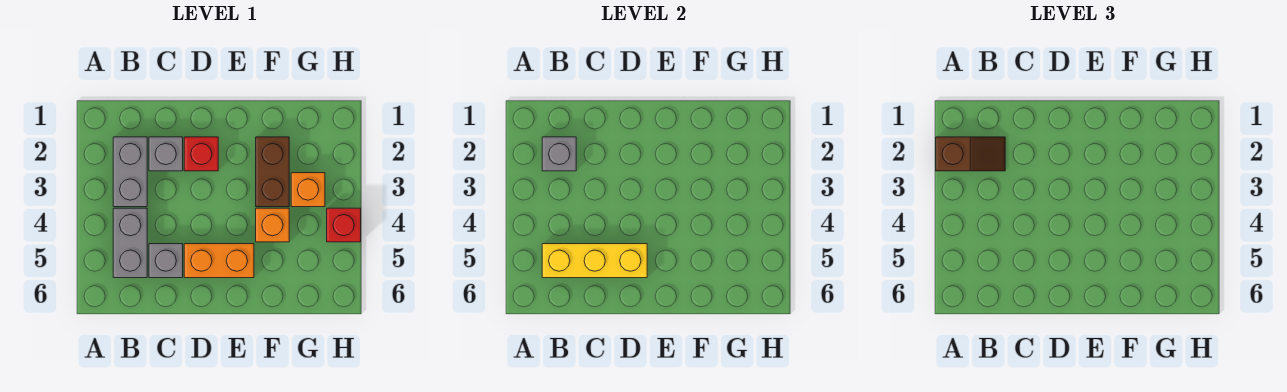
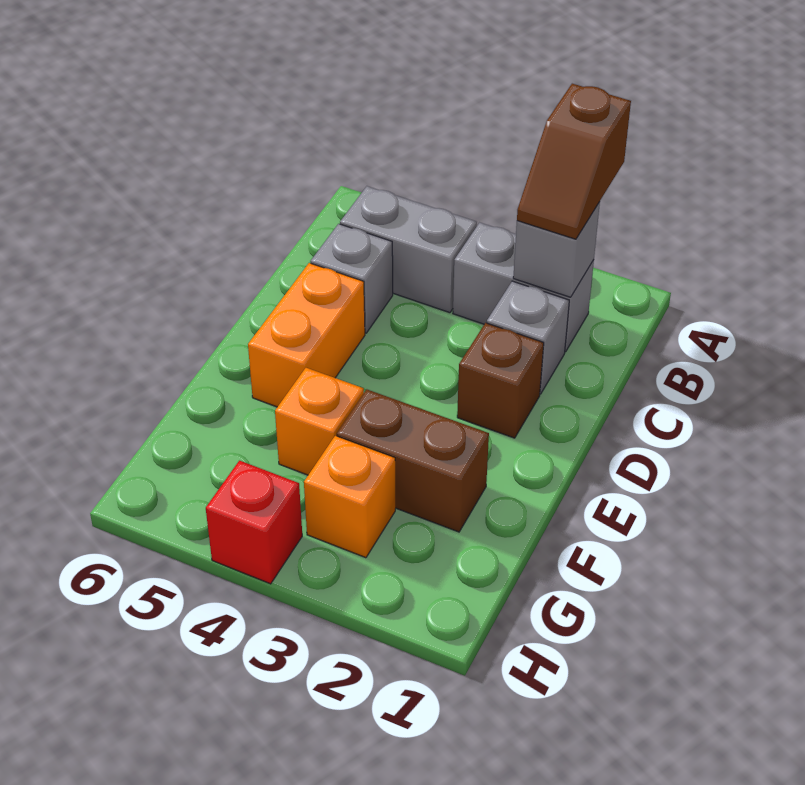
yellow brick B5:D5 level 2 -> none
red brick D2 level 1 -> brown brick D2 level 1

